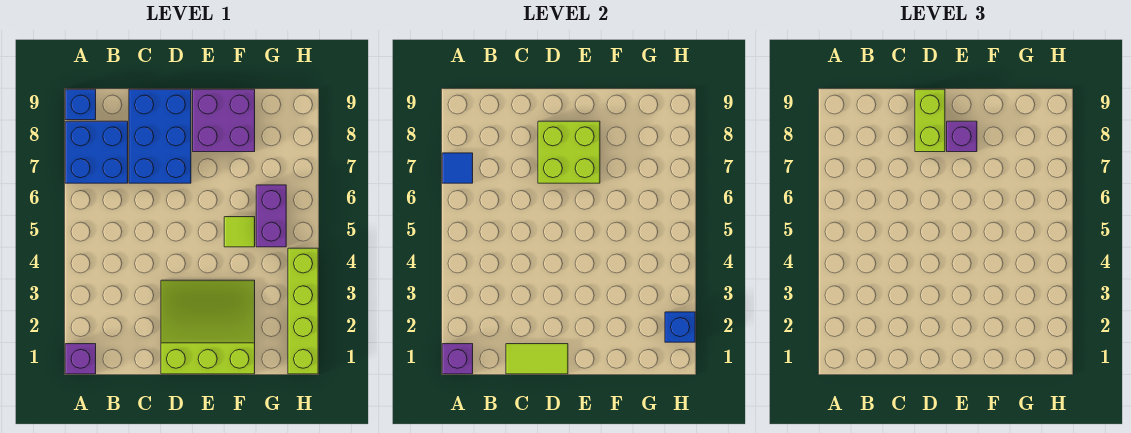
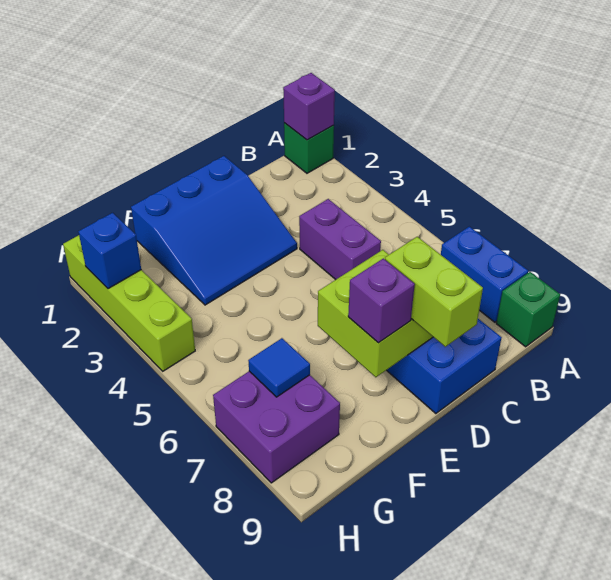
purple brick A1 level 1 -> green brick A1 level 1
blue brick A7:B8 level 1 -> blue brick A7:A8 level 1
blue tile A7 level 2 -> blue tile G7 level 2
blue brick A9 level 1 -> green brick A9 level 1
lime tile C1:D1 level 2 -> none
lime slope D1:F3 level 1 top 1 -> blue slope D1:F3 level 1 top 1
purple brick E8:F9 level 1 -> purple brick G7:H8 level 1
lime tile F5 level 1 -> none
purple brick G5:G6 level 1 -> purple brick C4:C5 level 1

